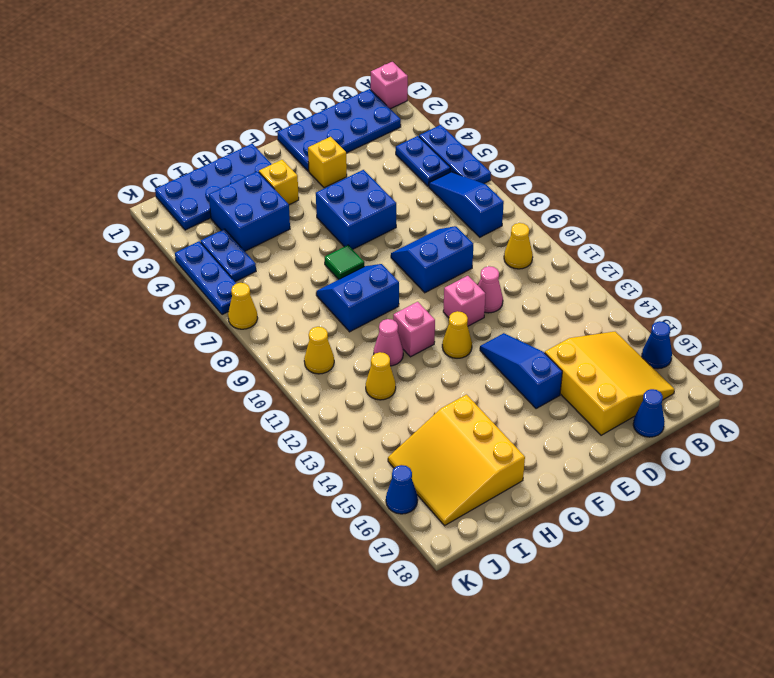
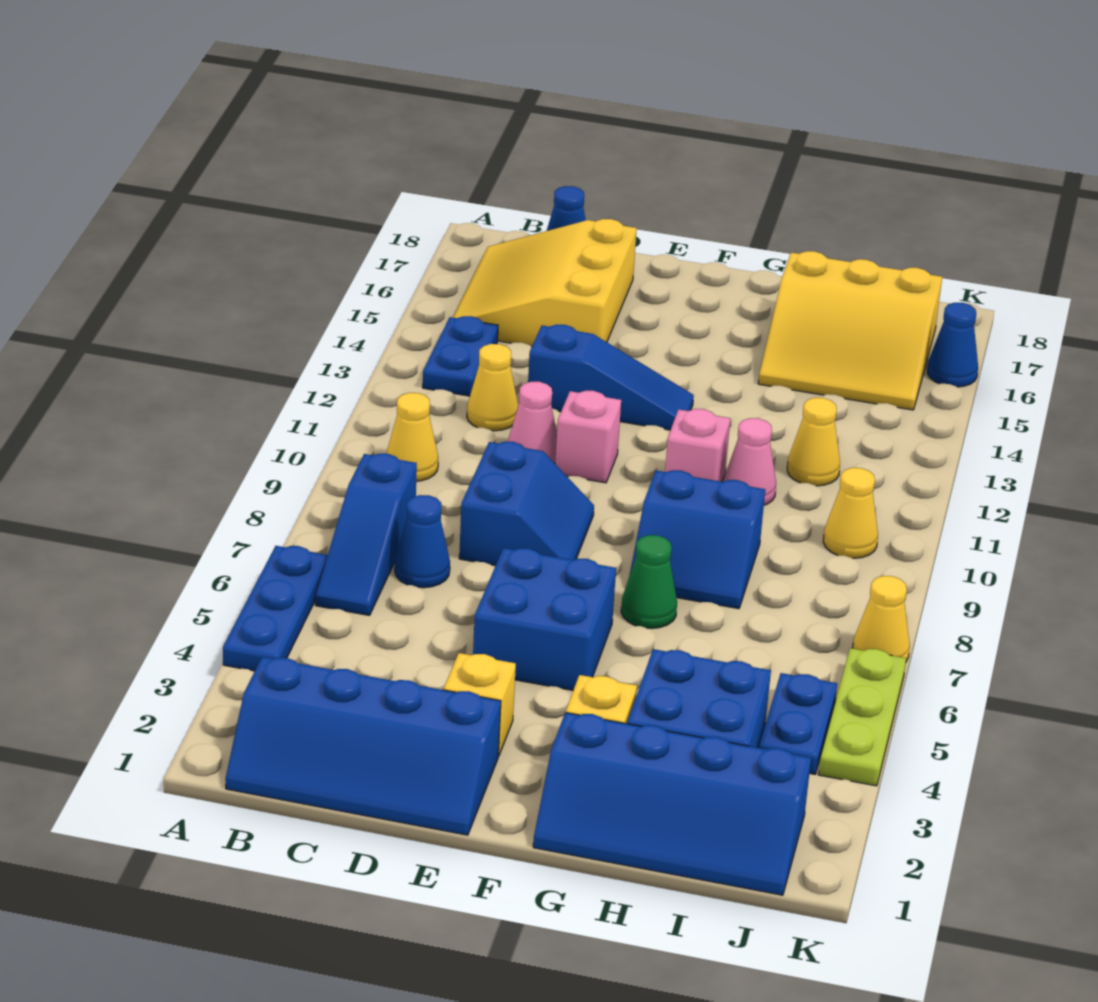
pink brick A1 level 1 -> none
blue cone A16 level 1 -> blue cone C7 level 1
blue plate B1:E2 level 1 -> blue slope B1:E2 level 1 top 2
blue plate B4:B5 level 1 -> blue plate B13:B14 level 1
blue slope D8:E9 level 1 top 9 -> blue slope D8:E9 level 1 top D
blue slope E13:E15 level 1 top 15 -> blue slope D13:F13 level 1 top D
yellow cone F12 level 1 -> yellow cone C12 level 1
blue plate G1:J2 level 1 -> blue slope G1:J2 level 1 top 2
green tile G7 level 1 -> green cone G7 level 1
yellow slope H15:J17 level 1 top H -> yellow slope H15:J17 level 1 top 17
blue plate K4:K6 level 1 -> lime plate K4:K6 level 1

